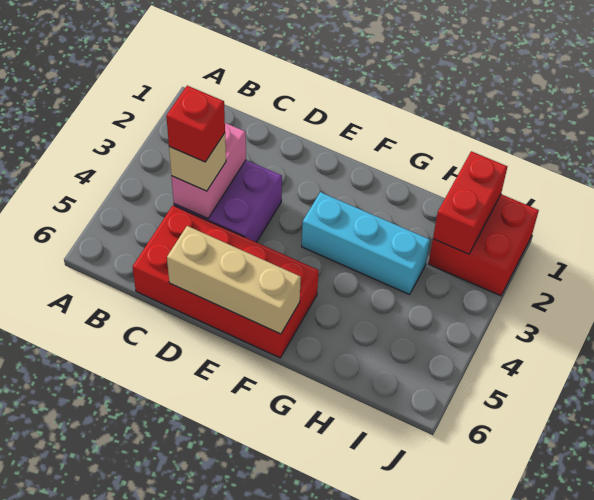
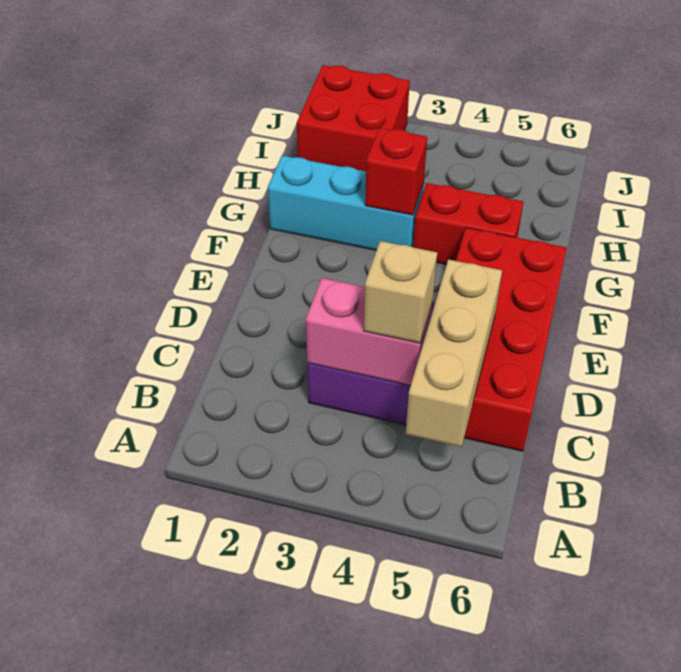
red brick C4 level 4 -> red brick G3 level 2
tan brick D6:F6 level 2 -> tan brick B5:D5 level 2
cyan brick F3:H3 level 1 -> cyan brick G1:G3 level 1
red brick I1:I2 level 2 -> red brick G4:G5 level 1

